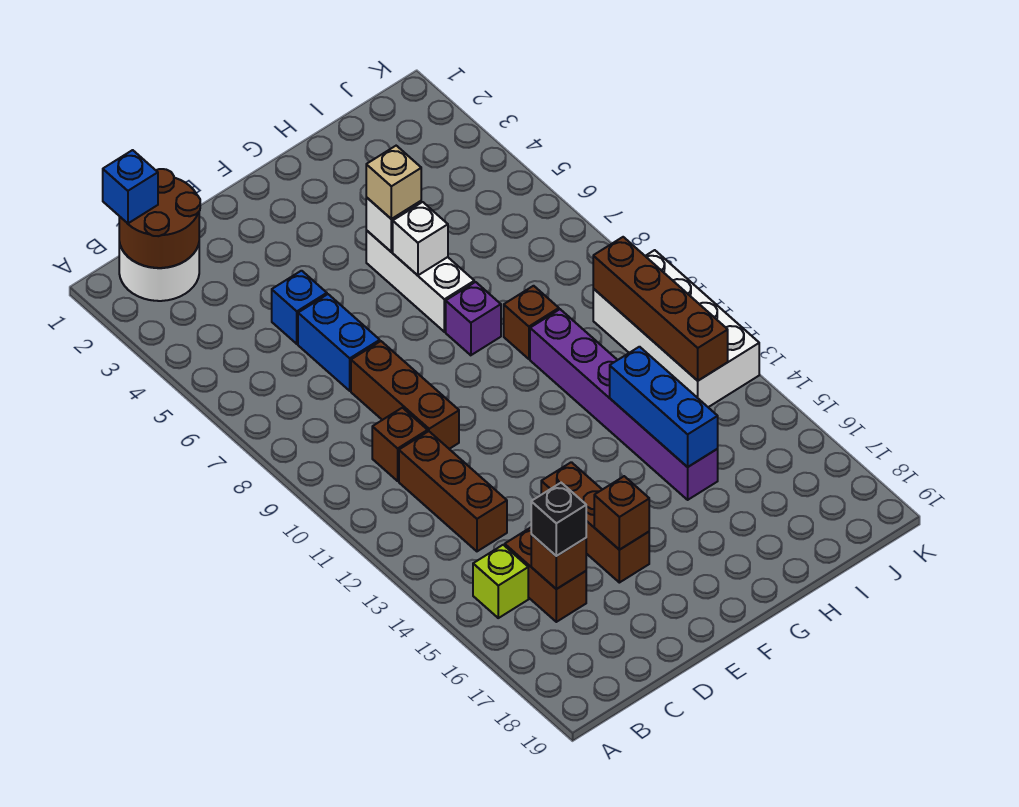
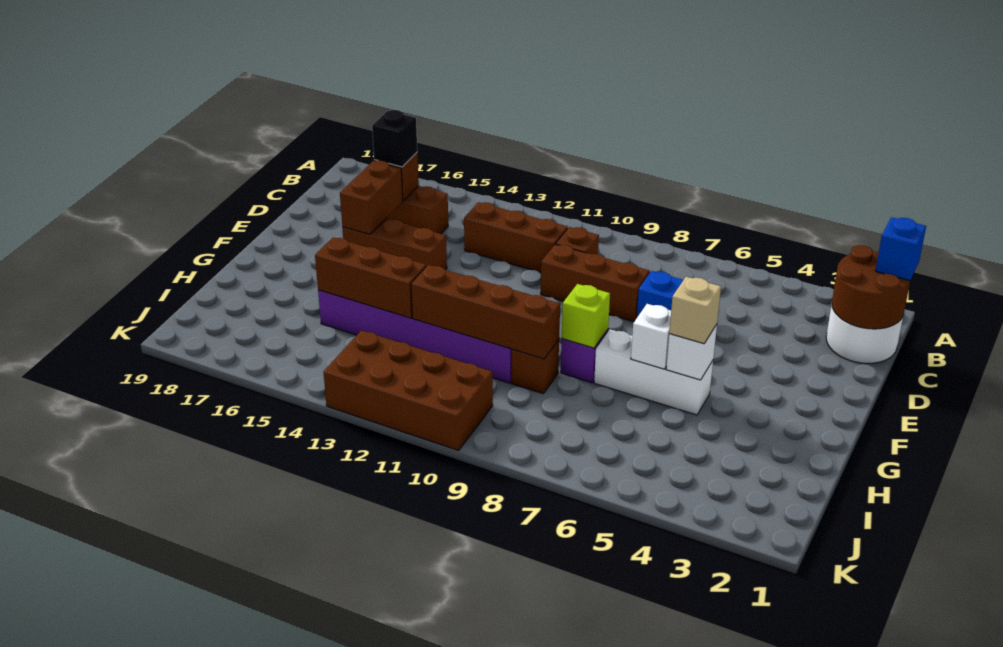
lime brick B15 level 1 -> lime brick G8 level 2
blue brick D5 level 1 -> none
brown brick E16 level 2 -> brown brick D16:E16 level 2
blue brick H13:H15 level 2 -> brown brick H13:H15 level 2
white brick J10:K13 level 1 -> brown brick J10:K13 level 1
brown brick J10:J13 level 2 -> brown brick H9:H12 level 2

